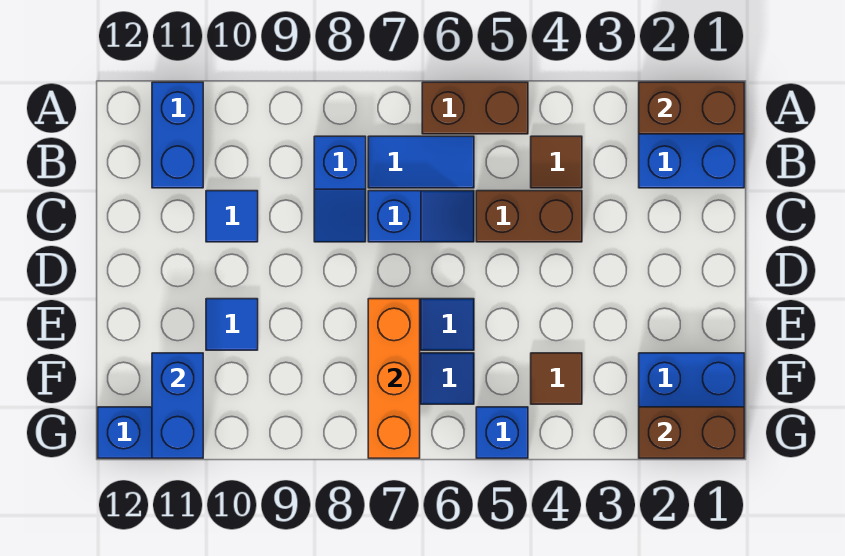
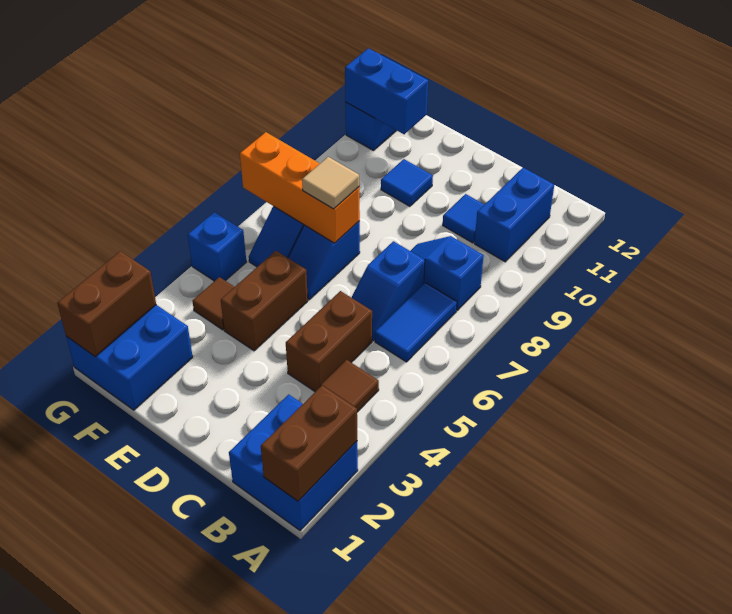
brown brick A5:A6 level 1 -> brown brick E4:E5 level 1
blue brick A11:B11 level 1 -> blue brick B10:B11 level 1
none -> tan tile E7 level 3

